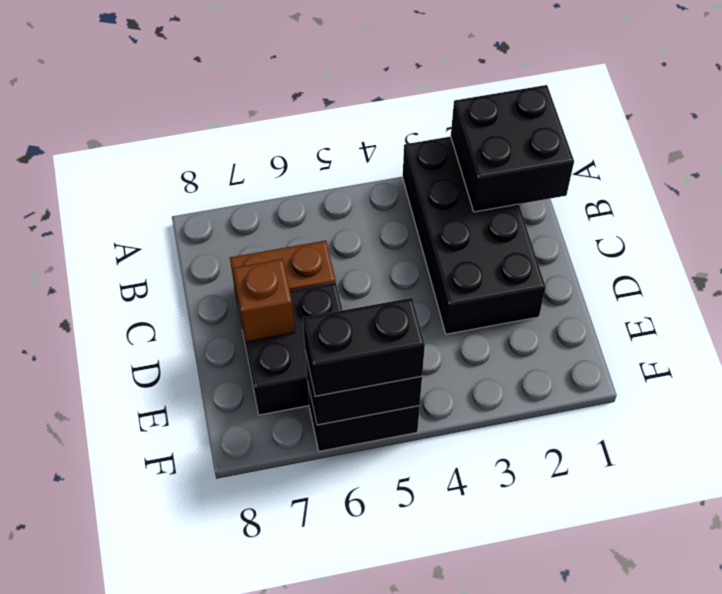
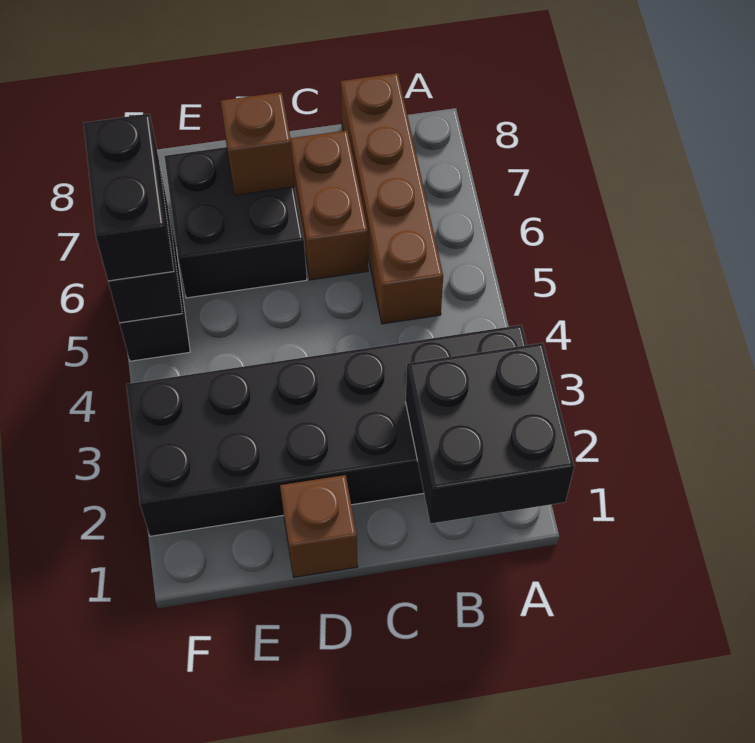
black brick A2:D3 level 1 -> black brick A2:F3 level 1
none -> brown brick B5:B8 level 1
none -> brown brick D1 level 1

